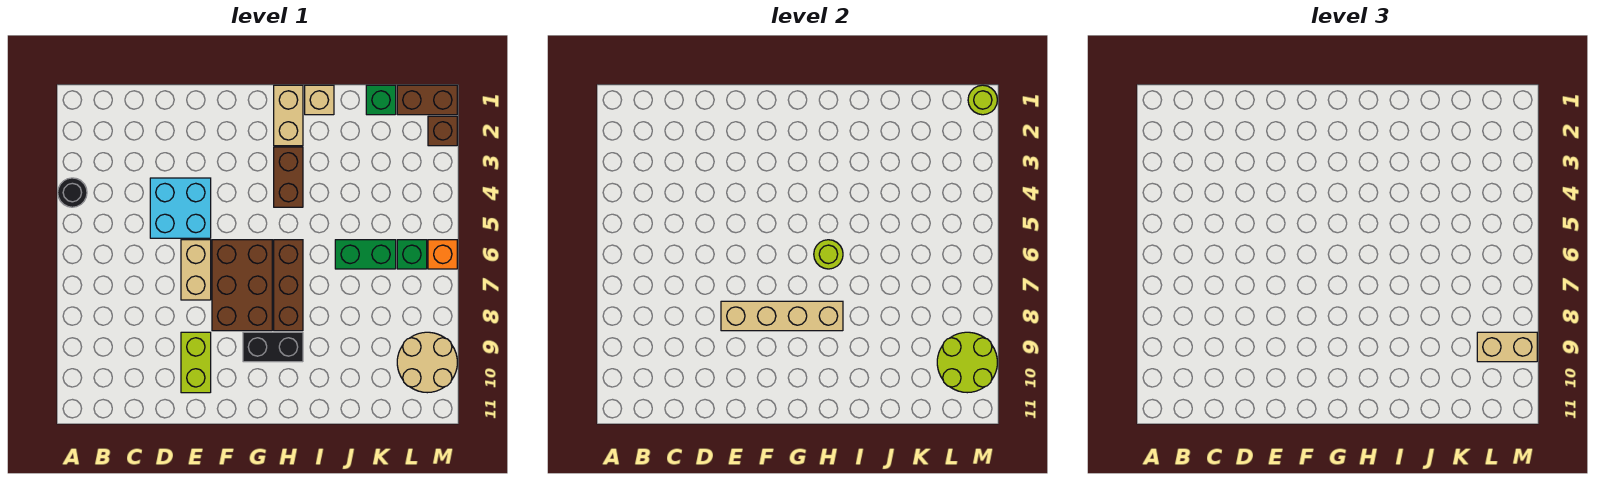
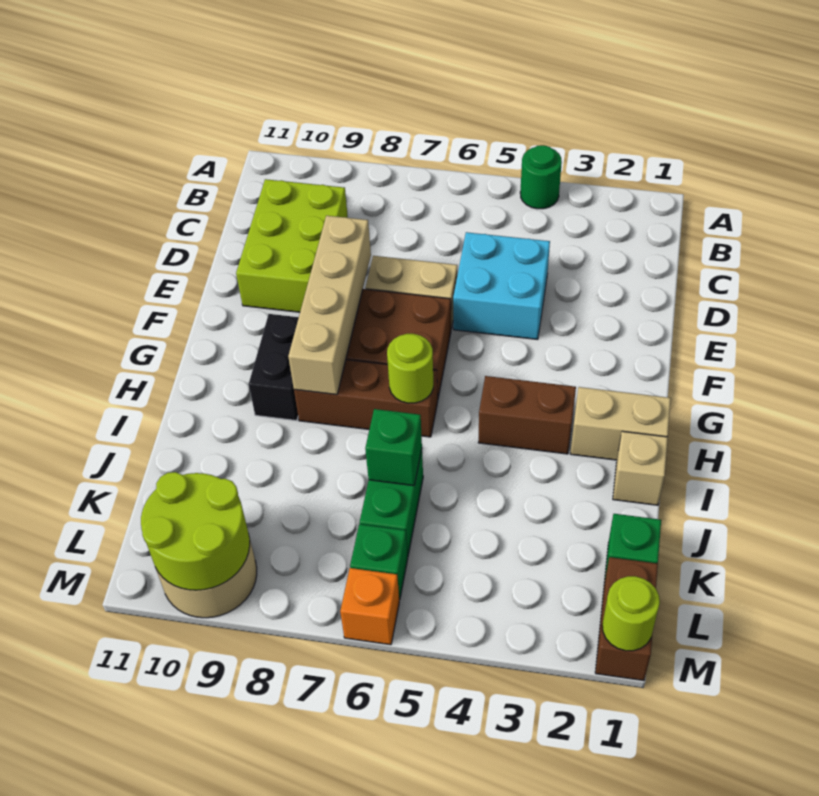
black round brick A4 level 1 -> green round brick A4 level 1
lime brick E9:E10 level 1 -> lime brick C9:E10 level 1
none -> green brick J6 level 2
tan brick L9:M9 level 3 -> none
brown brick M2 level 1 -> none

